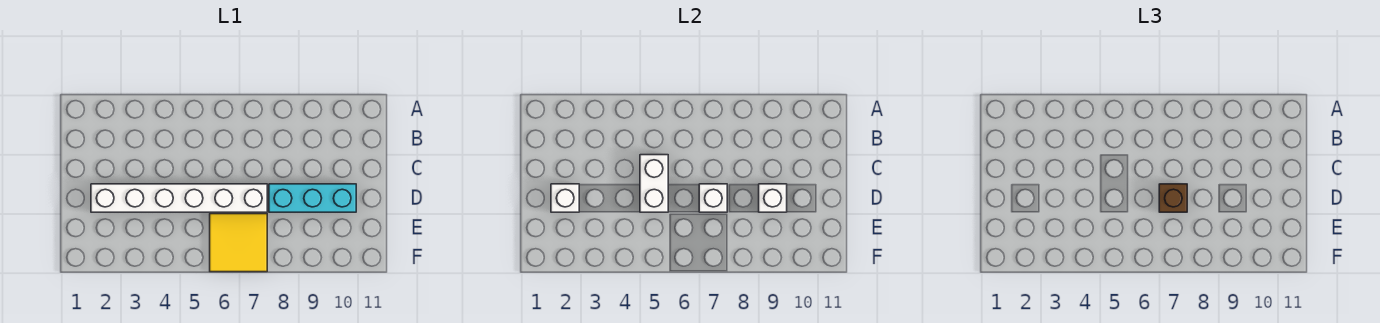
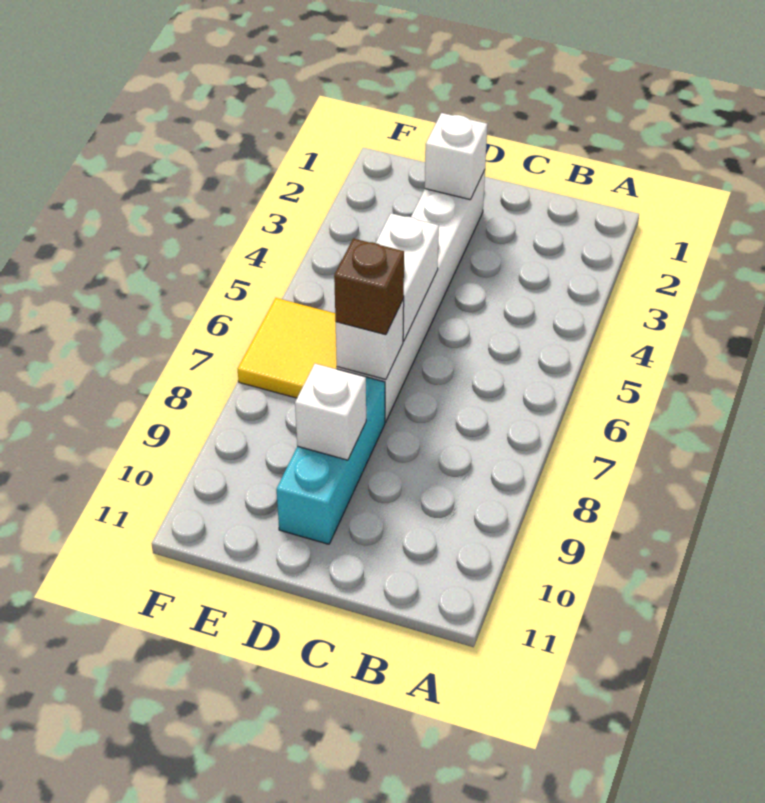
white brick C5:D5 level 2 -> white brick D5:D6 level 2

